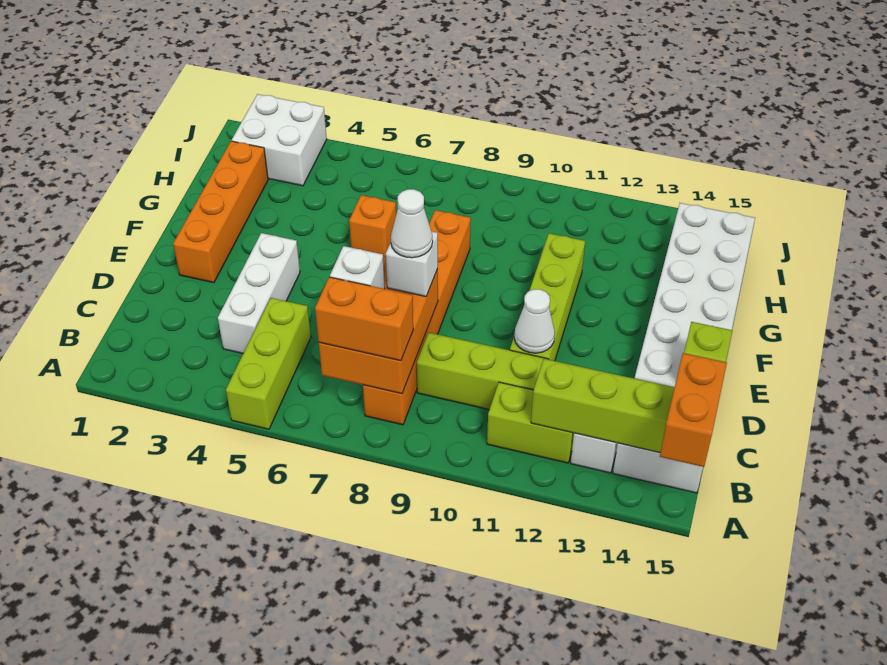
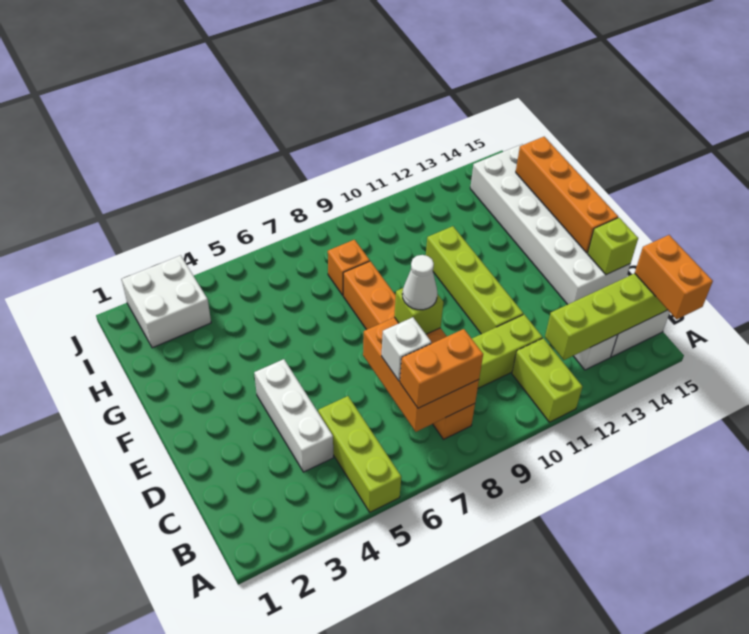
lime brick B11:B12 level 1 -> lime brick A11:B11 level 1
white brick D8 level 3 -> lime brick D8 level 3
white cone D11 level 2 -> none
orange brick E2:H2 level 1 -> orange brick E15:H15 level 2
orange brick G6 level 1 -> orange brick H8 level 1

